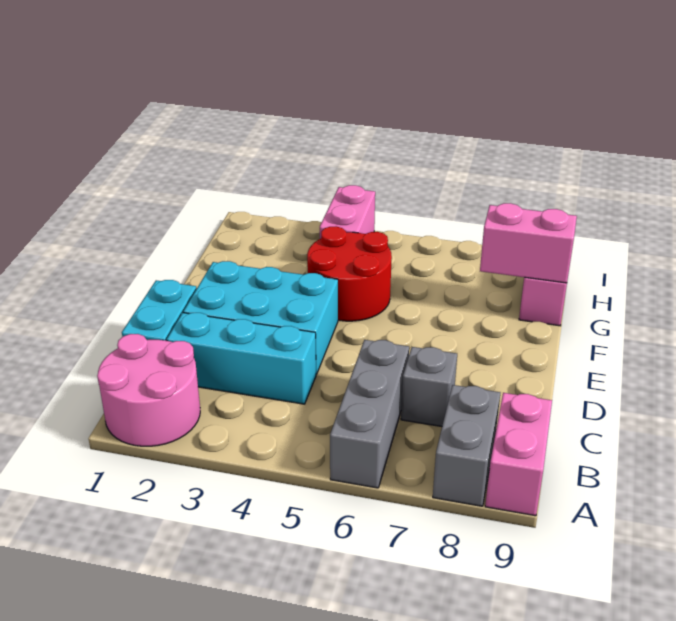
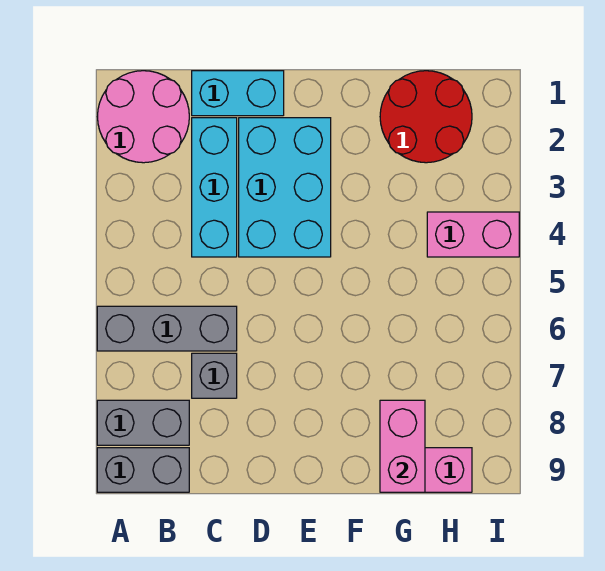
pink brick A9:B9 level 1 -> grey brick A9:B9 level 1
red round brick F4:G5 level 1 -> red round brick G1:H2 level 1

